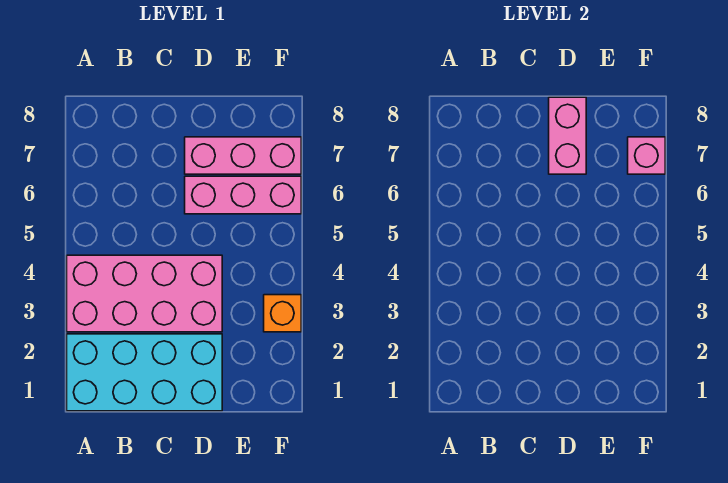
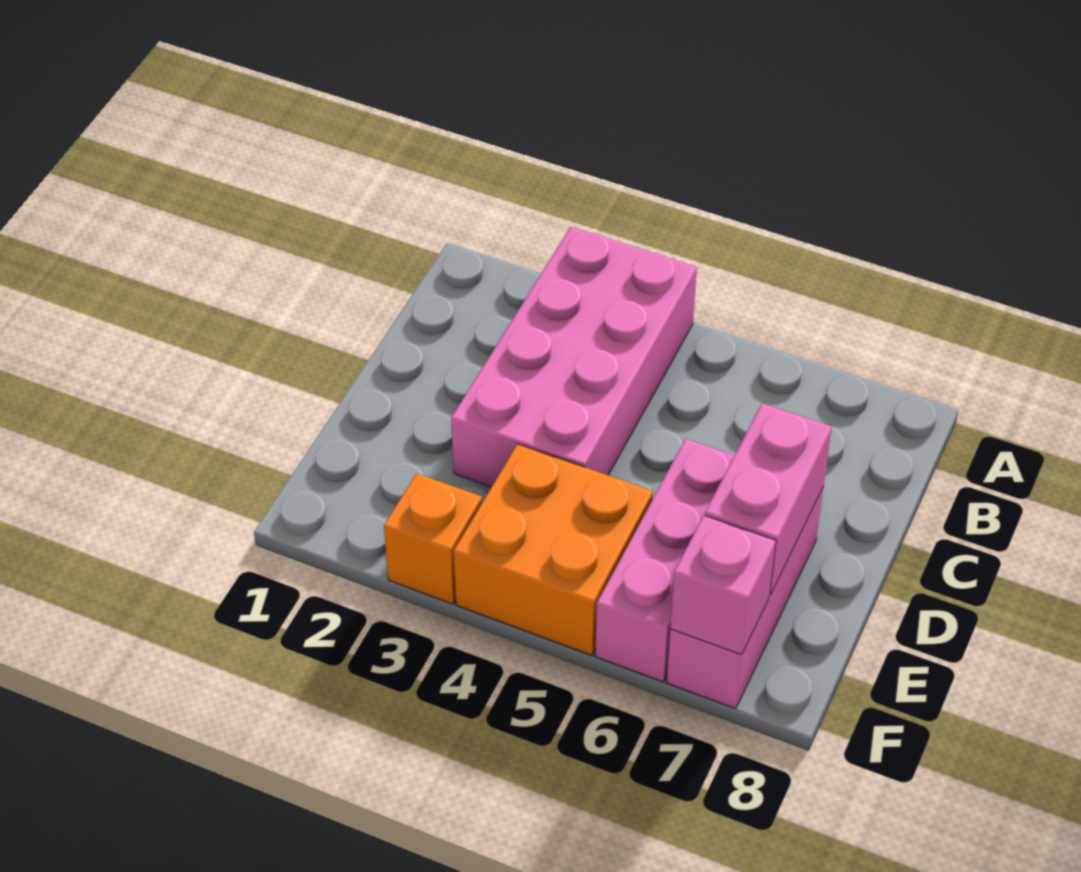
cyan brick A1:D2 level 1 -> none
pink brick D7:D8 level 2 -> pink brick D7:E7 level 2
none -> orange brick E4:F5 level 1

